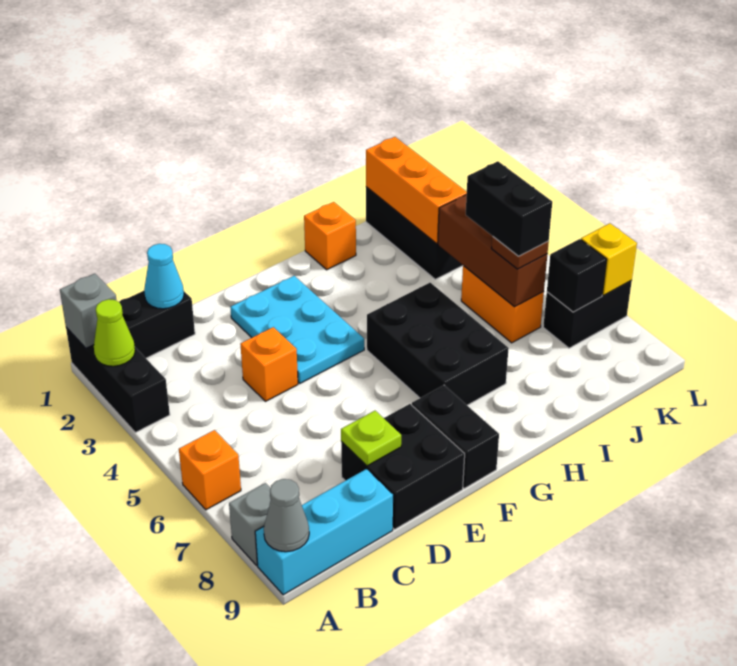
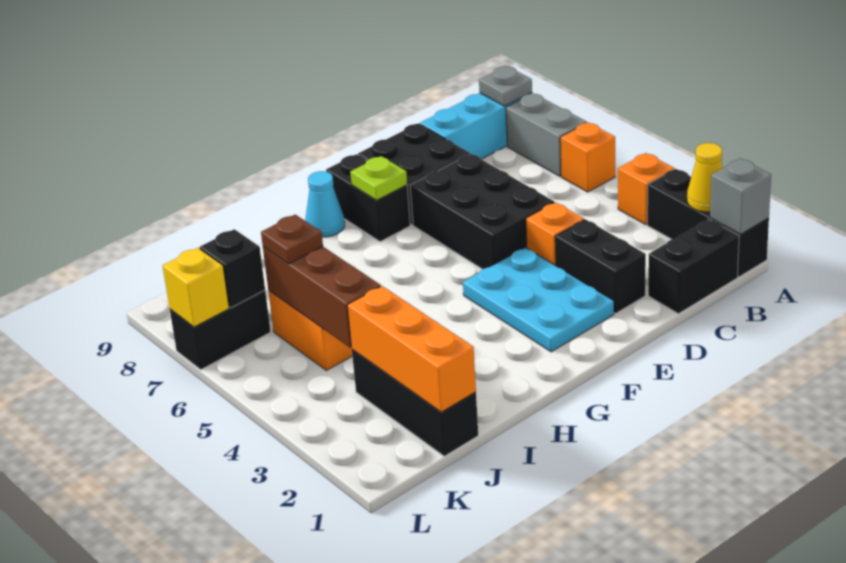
lime cone A2 level 2 -> yellow cone A2 level 2
grey brick A8 level 1 -> grey brick A7:A8 level 1
grey cone A9 level 2 -> grey plate A9 level 2
cyan cone C1 level 2 -> cyan cone G9 level 1
lime plate D8 level 2 -> lime plate F8 level 2
black brick G5:H7 level 1 -> black brick D5:E7 level 1
orange brick H1 level 1 -> orange brick A4 level 1
black brick J5:J6 level 4 -> black brick D2:D3 level 1

